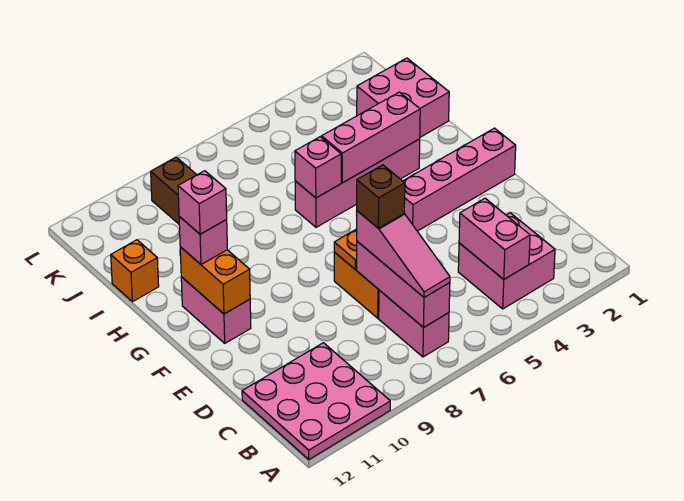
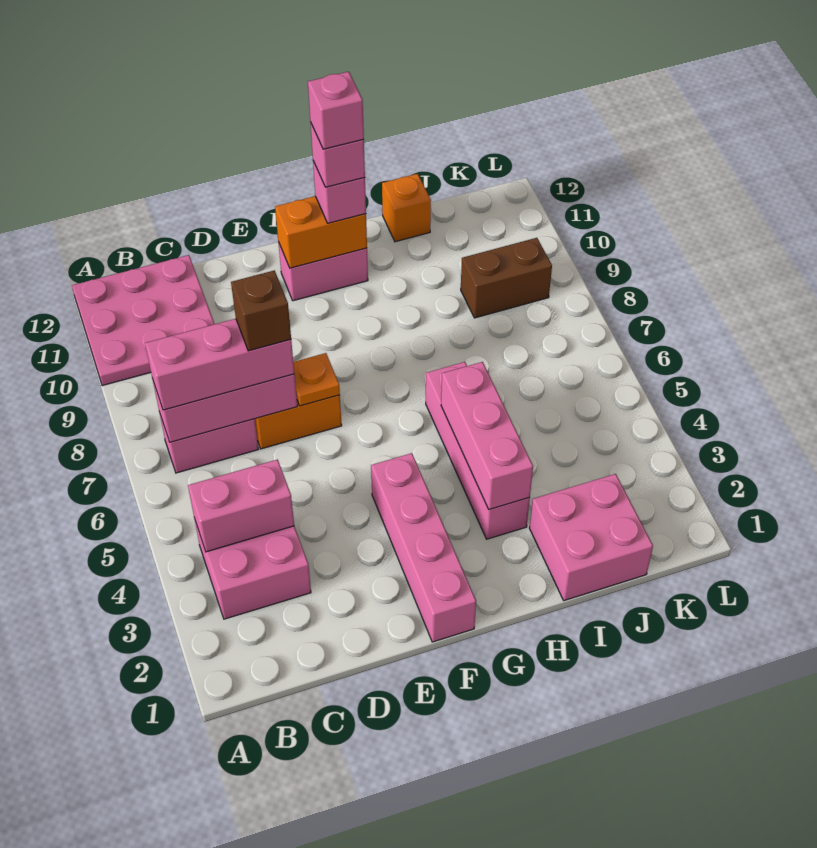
pink slope B7:D7 level 3 top D -> pink brick B7:D7 level 3
pink brick H6 level 2 -> pink brick G11 level 5

